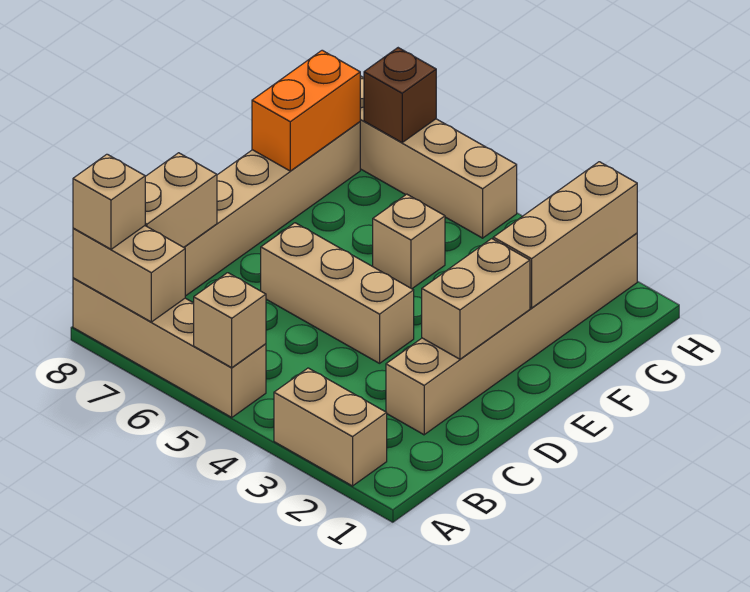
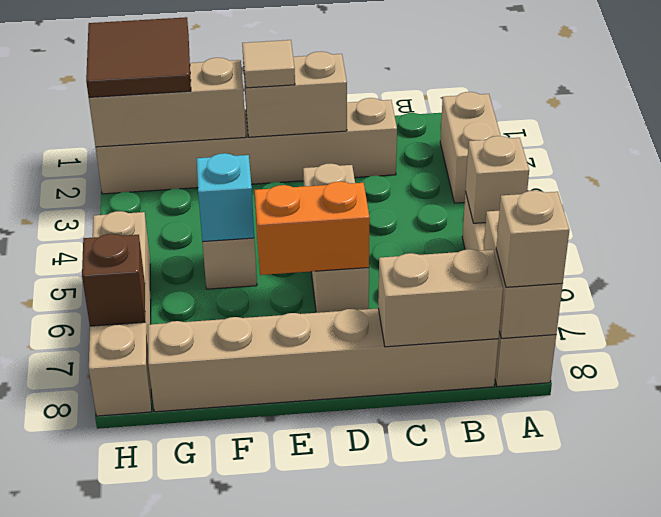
none -> tan tile E2 level 3
none -> cyan brick F5 level 2
orange brick F8:G8 level 2 -> orange brick D6:E6 level 2
none -> brown tile G1:H2 level 3

